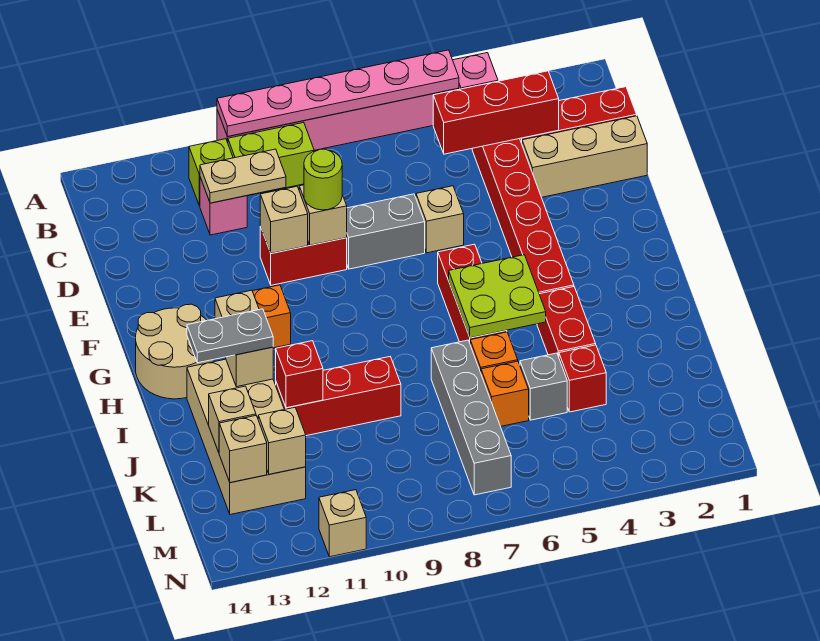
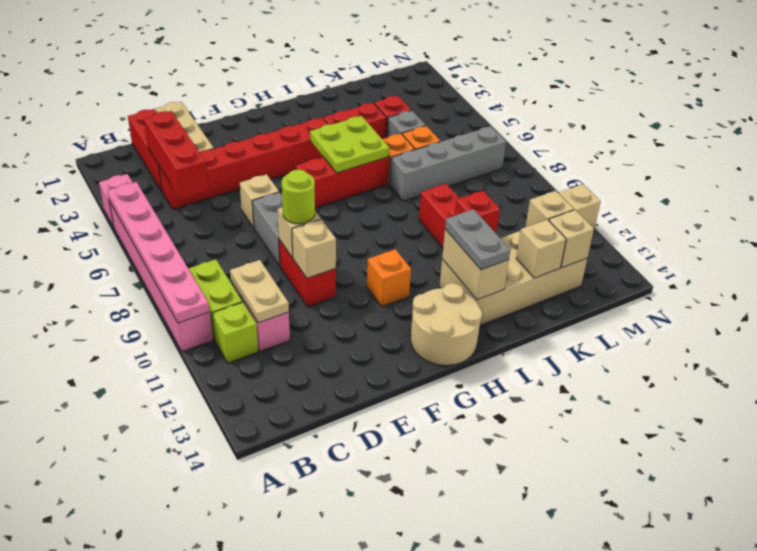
tan brick H12:I12 level 2 -> tan brick I12:I13 level 2

